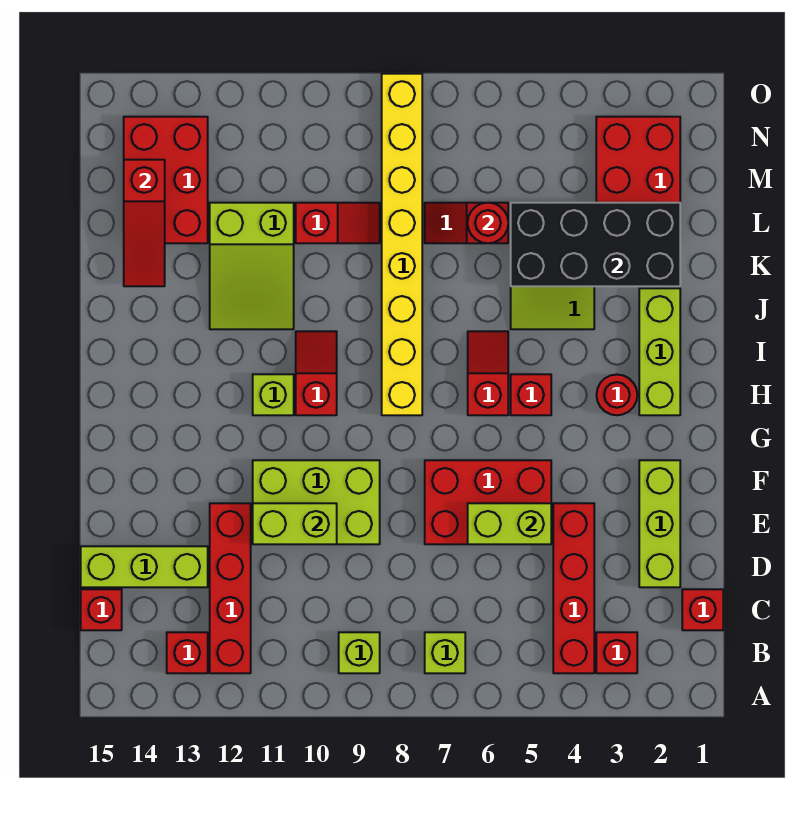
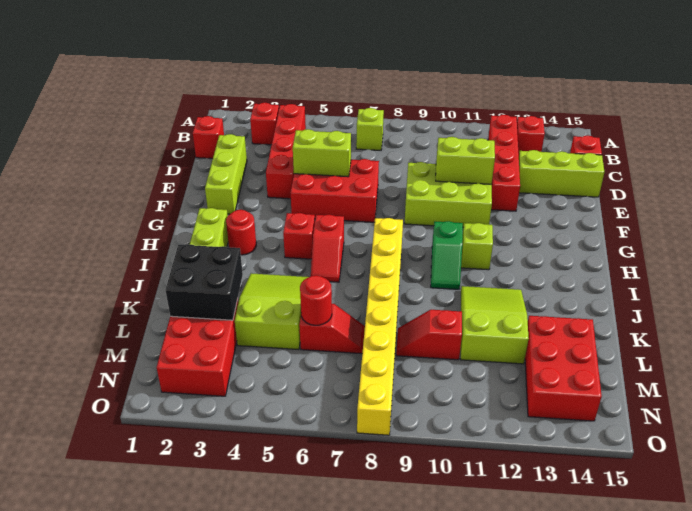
lime brick B9 level 1 -> none
red slope H10:I10 level 1 top H -> green slope H10:I10 level 1 top H
black brick K2:L5 level 2 -> black brick K2:L3 level 2
red slope K14:M14 level 2 top M -> none

